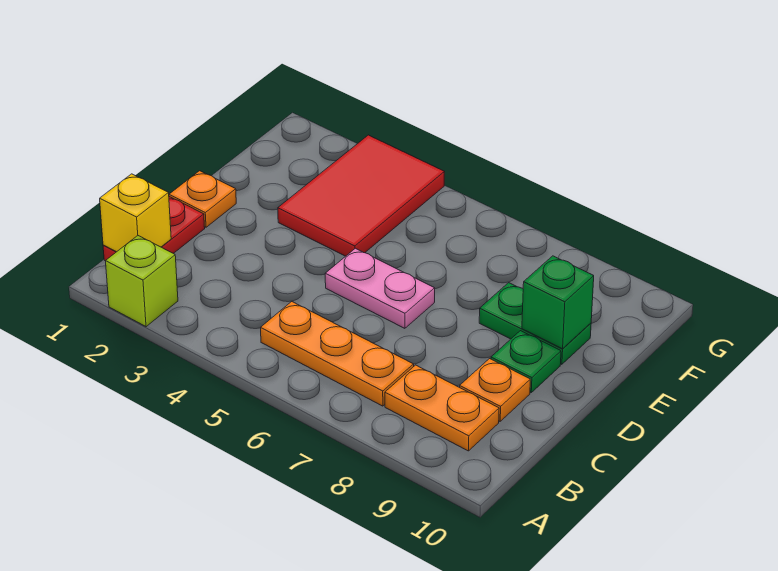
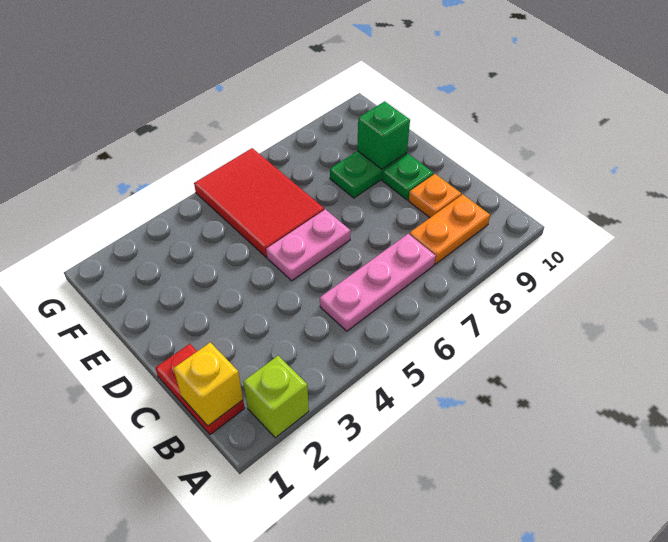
orange plate B5:B7 level 1 -> pink plate B5:B7 level 1
orange plate D1 level 1 -> none
red tile E3:G4 level 1 -> red tile E5:G6 level 1

